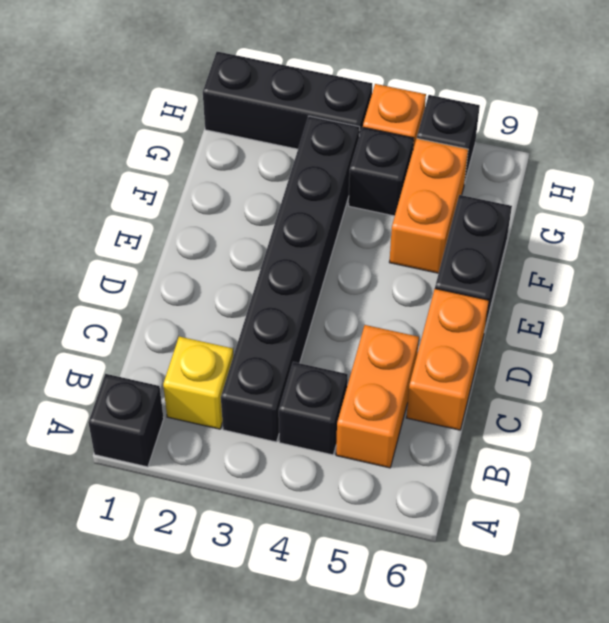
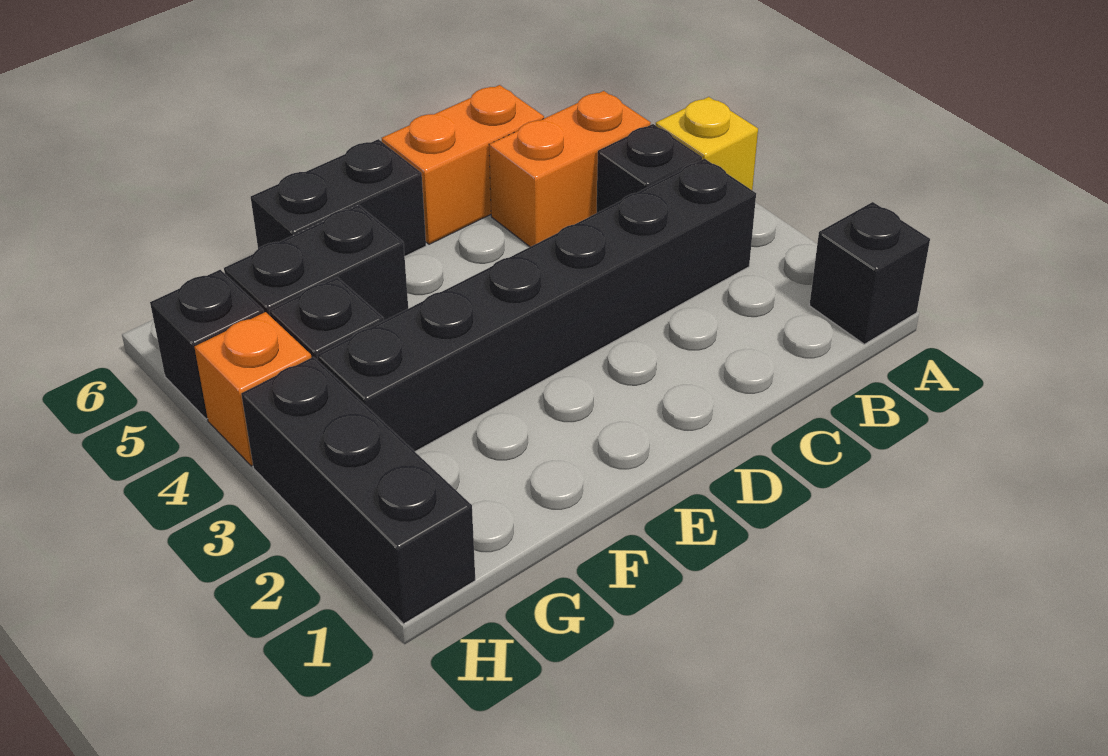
yellow brick B2 level 1 -> yellow brick A4 level 1
orange brick F5:G5 level 1 -> black brick F5:G5 level 1

